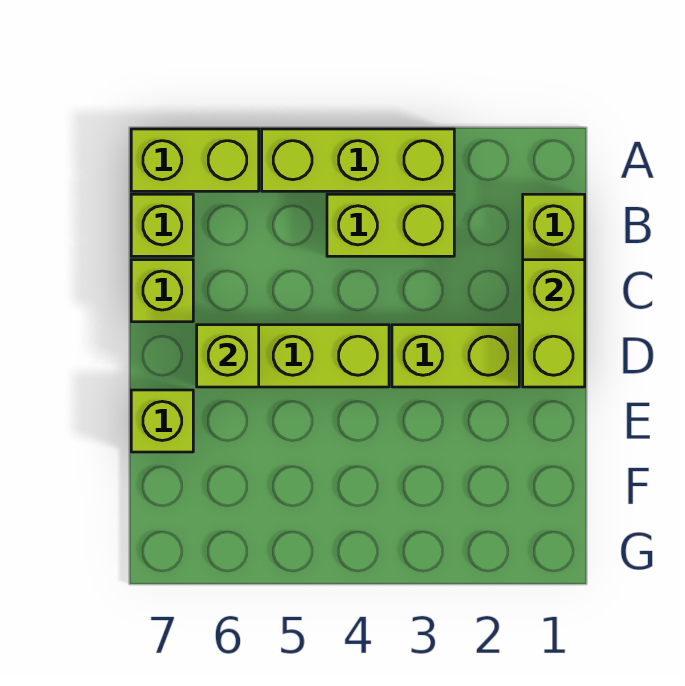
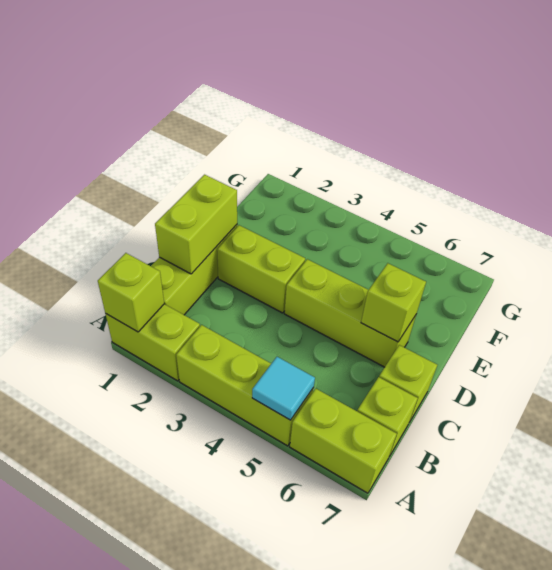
none -> cyan tile A5 level 2
lime brick B3:B4 level 1 -> lime brick A1:A2 level 1
lime brick E7 level 1 -> lime brick A1 level 2

